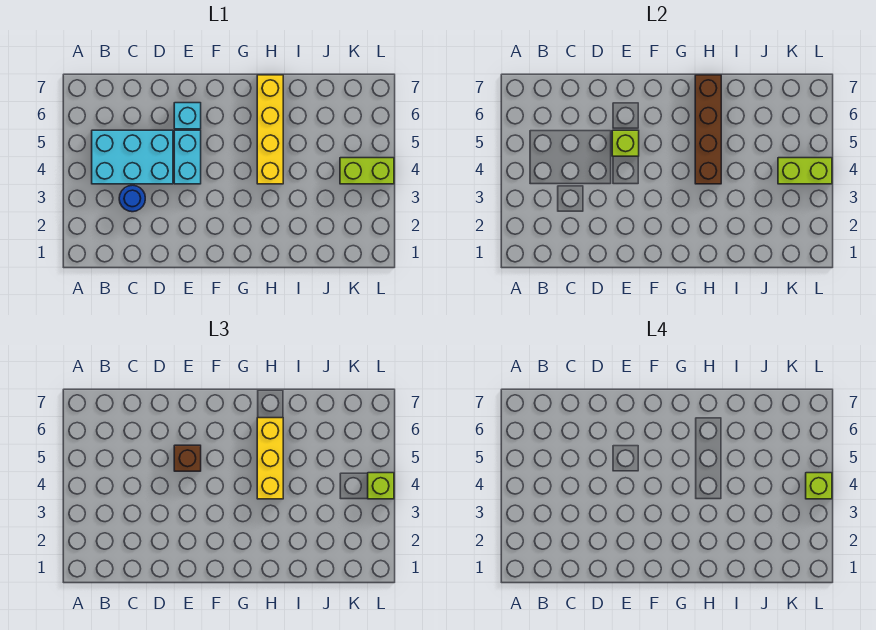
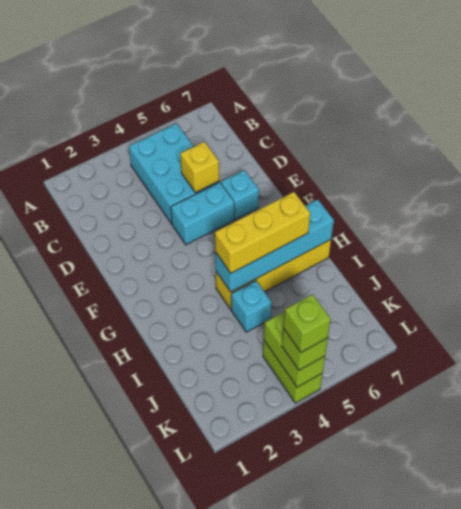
blue round brick C3 level 1 -> none
none -> yellow brick D5 level 2
lime brick E5 level 2 -> none
brown brick E5 level 3 -> none
brown brick H4:H7 level 2 -> cyan brick H4:H7 level 2
none -> cyan brick I4 level 1

